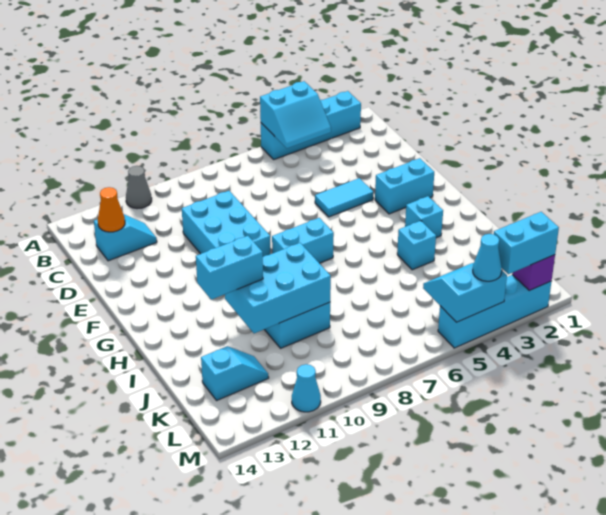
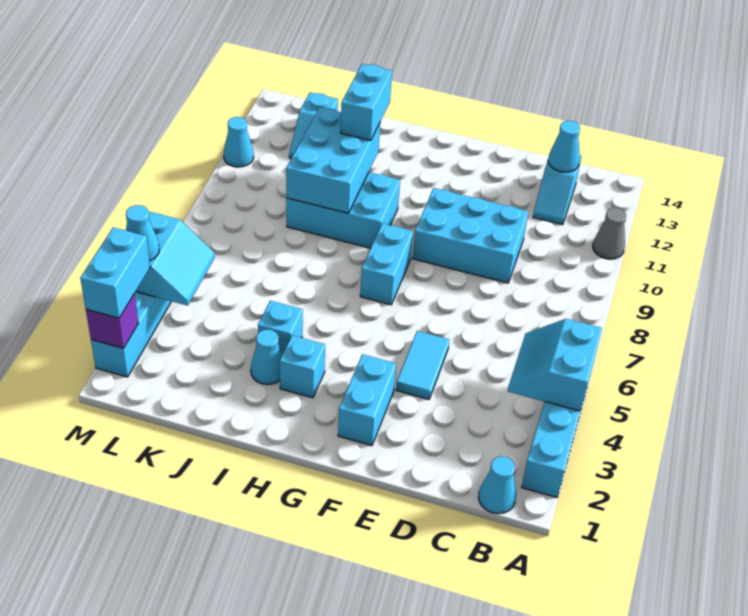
none -> cyan cone B1 level 1
orange cone C13 level 2 -> cyan cone C13 level 2
none -> cyan cone I3 level 1

